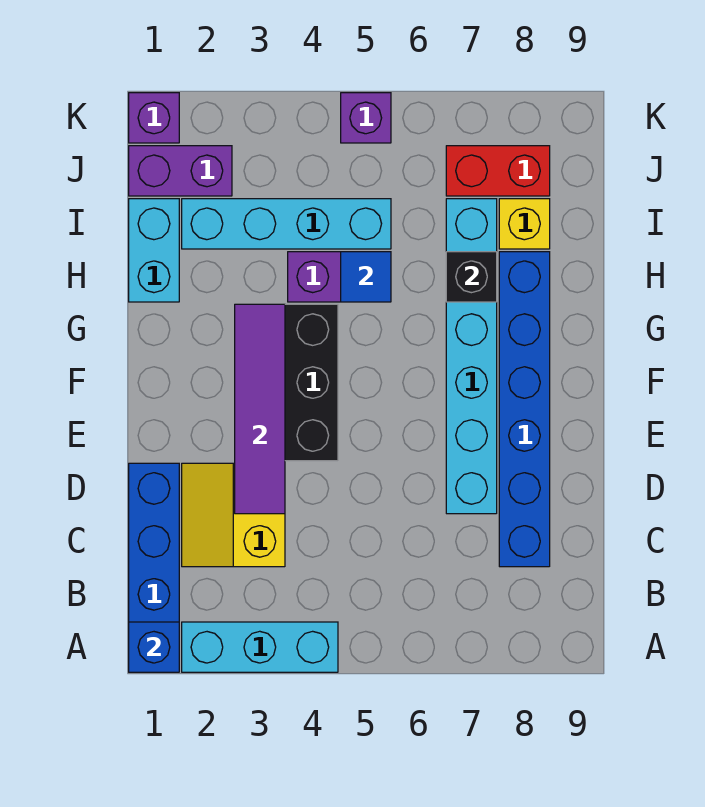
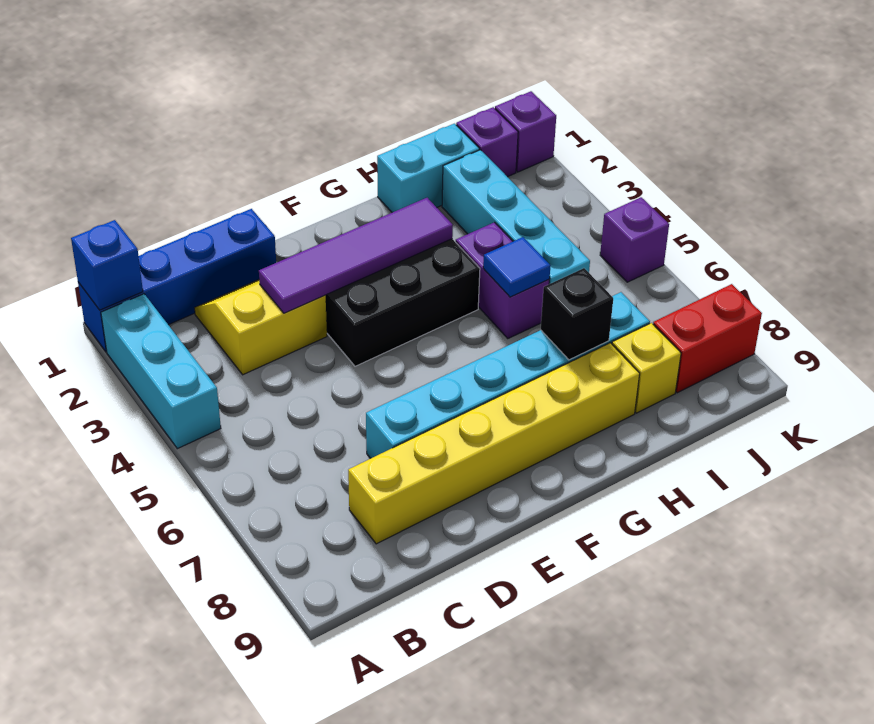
blue brick C8:H8 level 1 -> yellow brick C8:H8 level 1
purple brick J1:J2 level 1 -> purple brick J1 level 1
red brick J7:J8 level 1 -> red brick J8:K8 level 1

